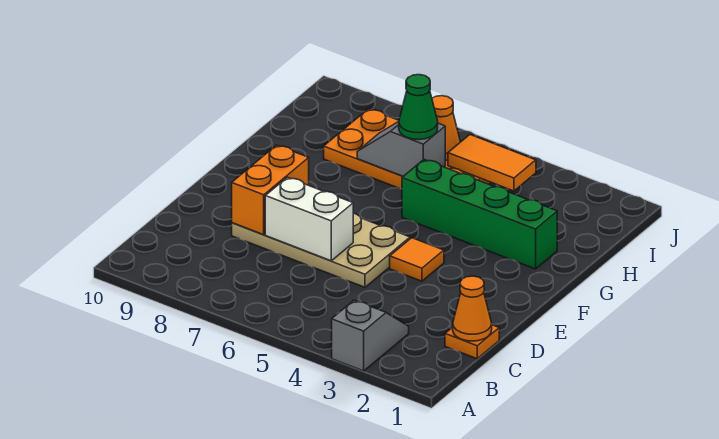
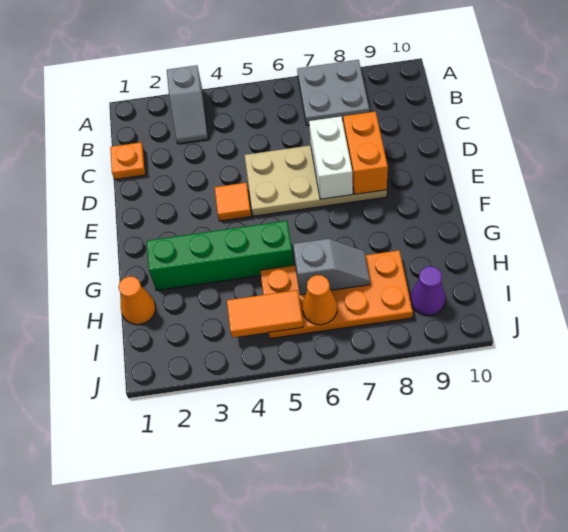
none -> grey plate A7:B8 level 1
orange cone C1 level 2 -> orange cone H1 level 1
white brick D6:D7 level 2 -> white brick D7:E7 level 2
green cone H6 level 3 -> none
none -> purple cone I9 level 1

